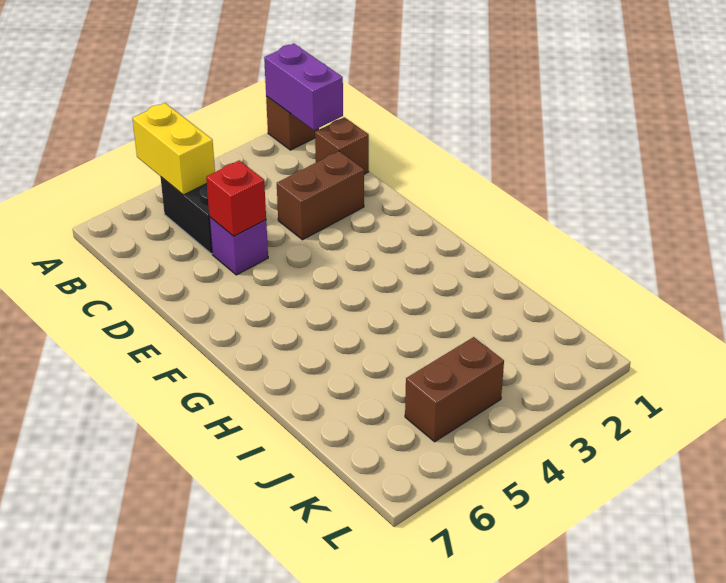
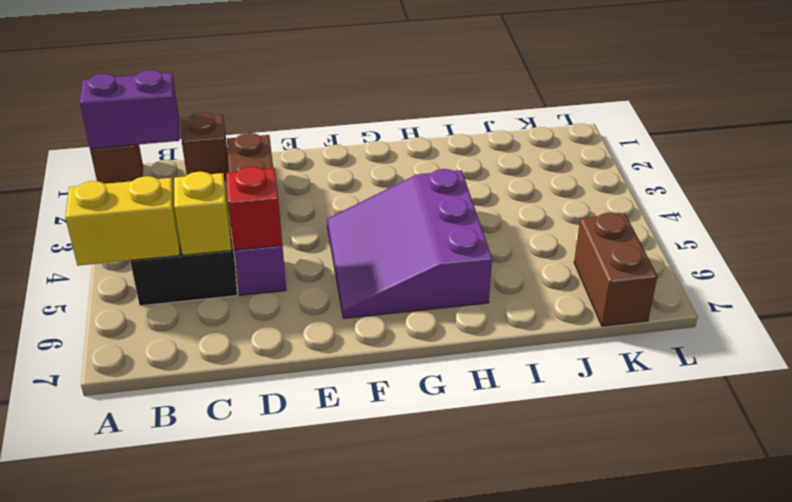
none -> yellow brick C5 level 2
none -> purple slope F4:H6 level 1 top H
brown brick K4:K5 level 1 -> brown brick K6:K7 level 1

